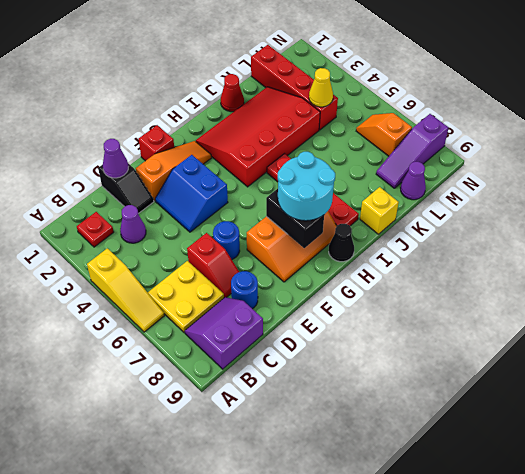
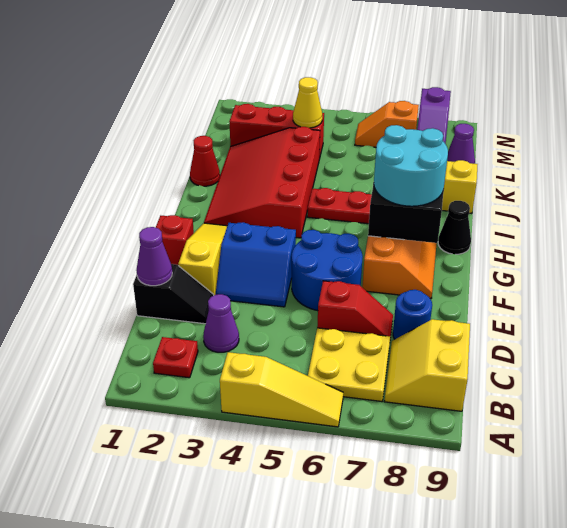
purple slope B8:C9 level 1 top 9 -> yellow slope B8:C9 level 1 top 9
orange slope E2:G2 level 1 top E -> yellow slope E2:G2 level 1 top E
blue round brick E6 level 1 -> blue round brick E5:F6 level 1
red brick L1:L4 level 1 -> red brick L2:L4 level 1

